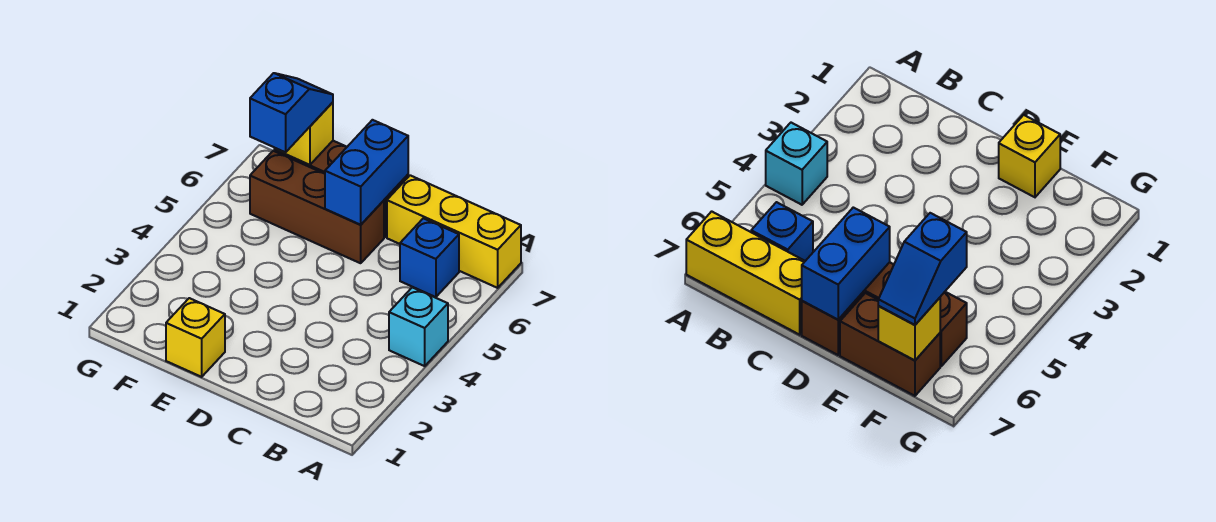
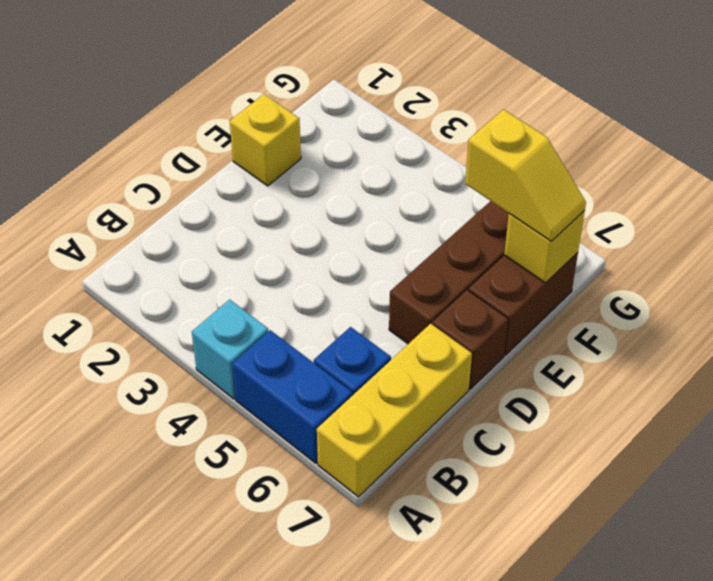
blue brick D6:D7 level 2 -> blue brick A5:A6 level 1
blue slope F6:F7 level 3 top 6 -> yellow slope F6:F7 level 3 top 6

